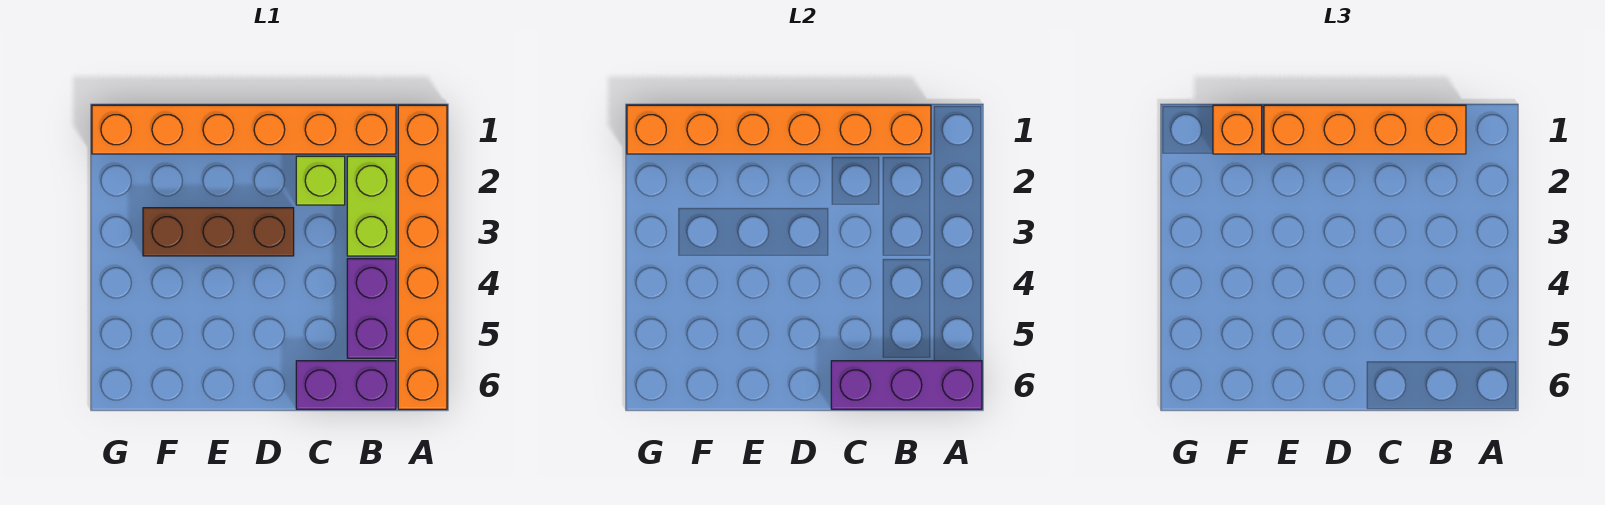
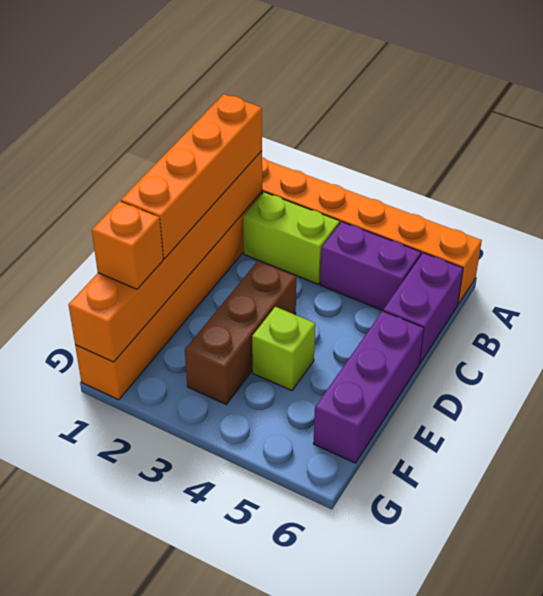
purple brick A6:C6 level 2 -> purple brick D6:F6 level 1
lime brick C2 level 1 -> lime brick E4 level 1

